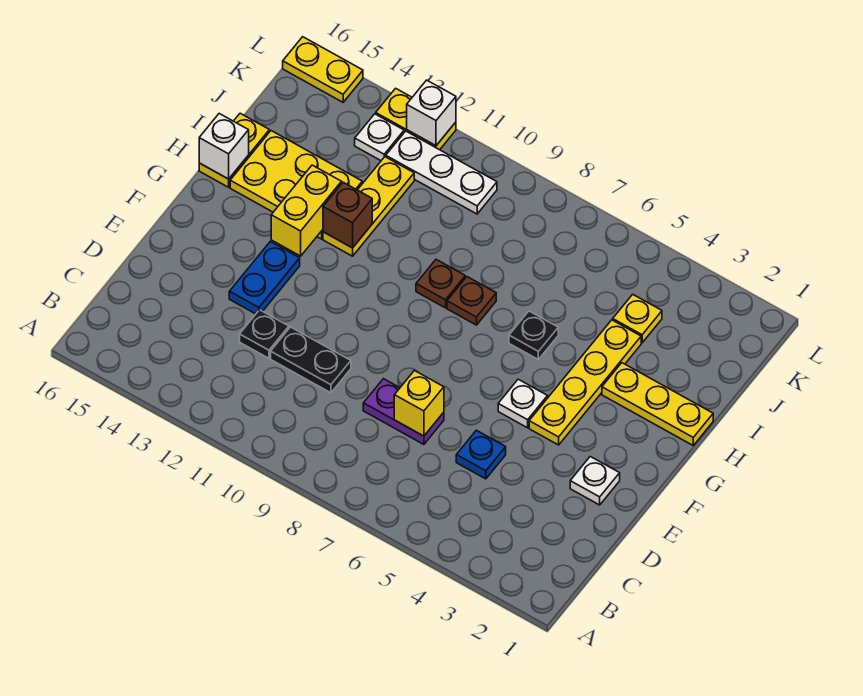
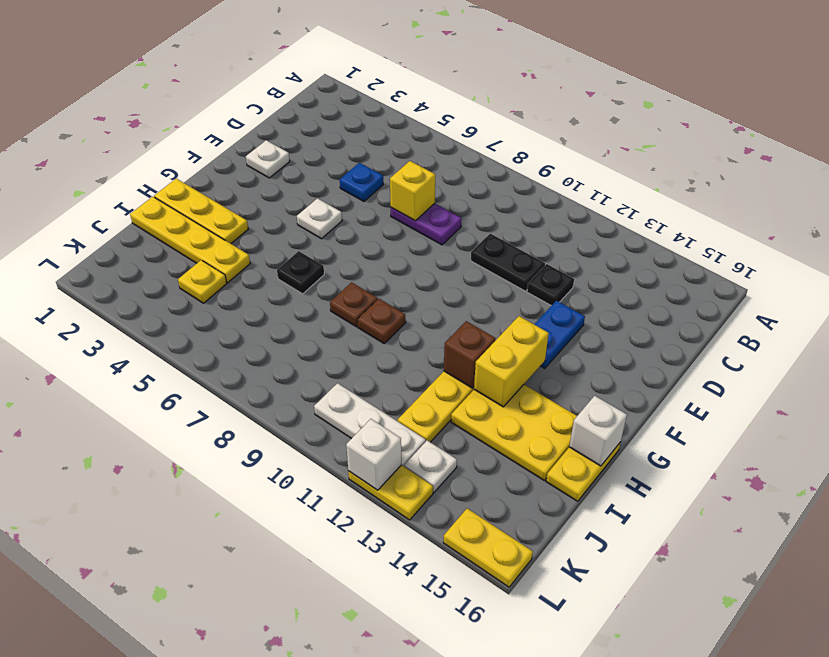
yellow plate F4:I4 level 1 -> yellow plate I1:I4 level 1

